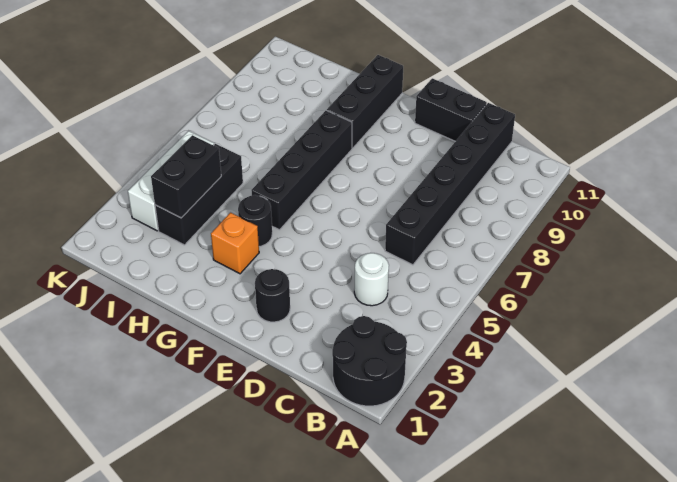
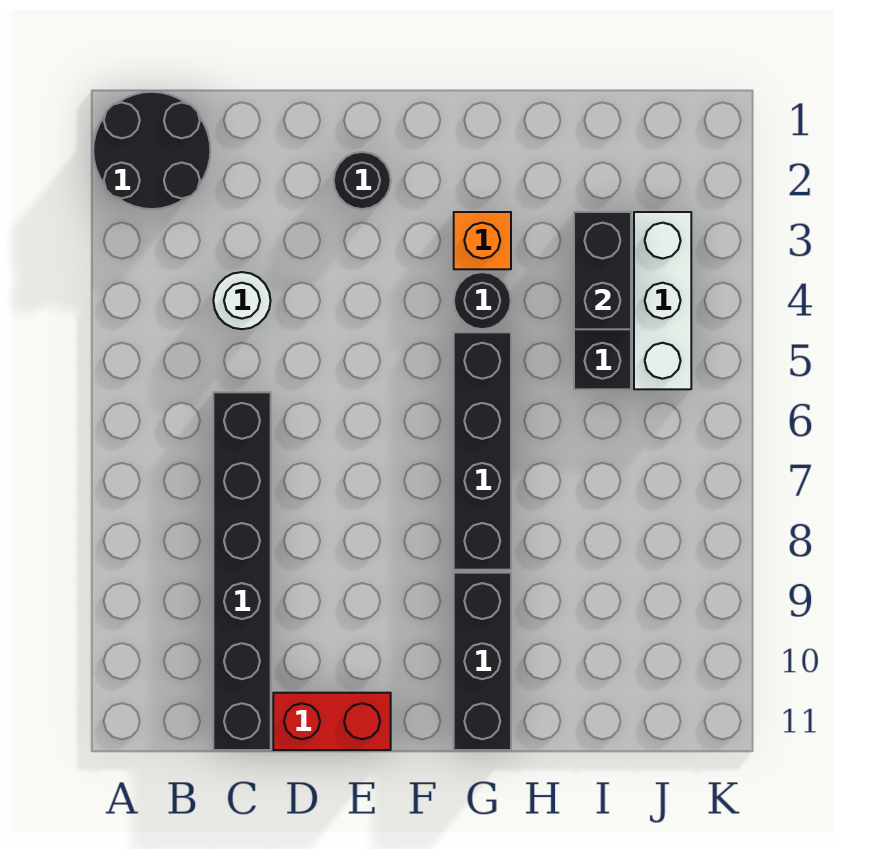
black brick D11:E11 level 1 -> red brick D11:E11 level 1

